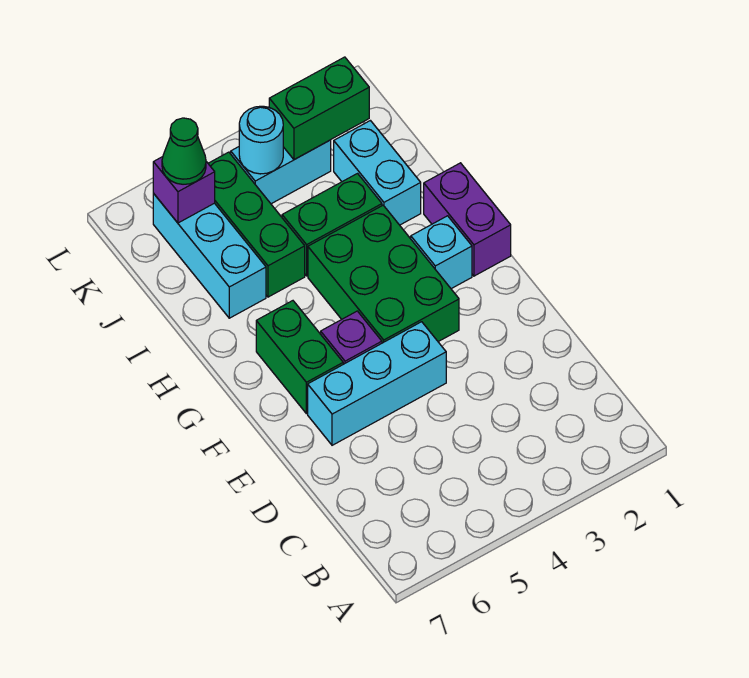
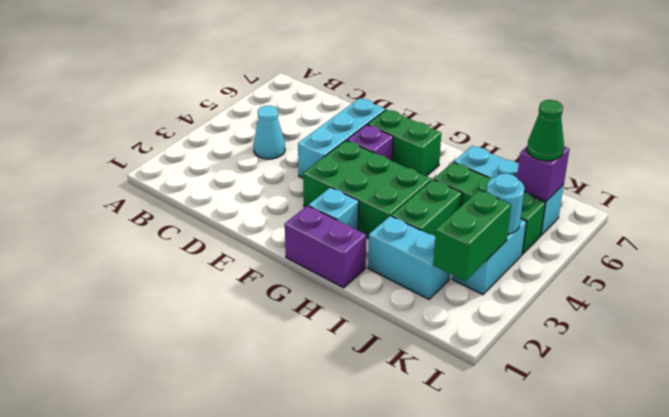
none -> cyan cone C4 level 1

